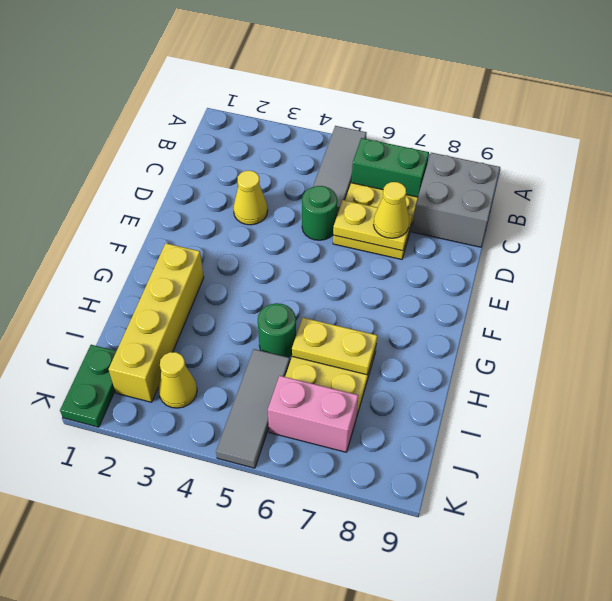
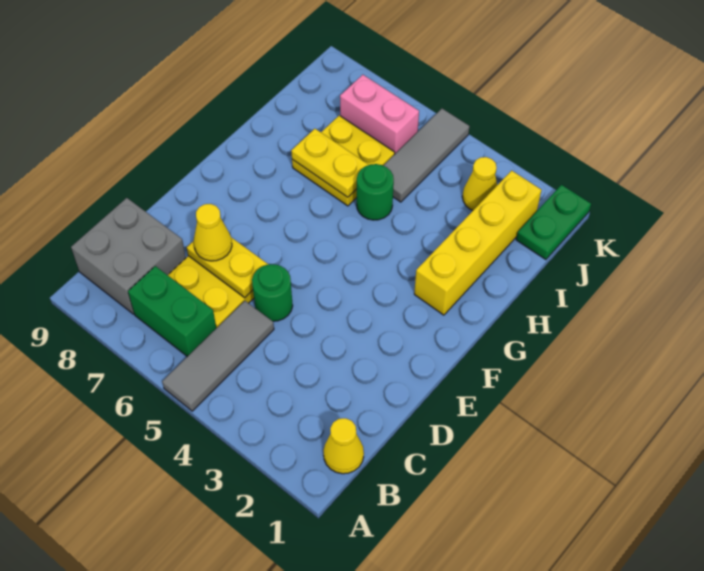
yellow cone D3 level 1 -> yellow cone B1 level 1

